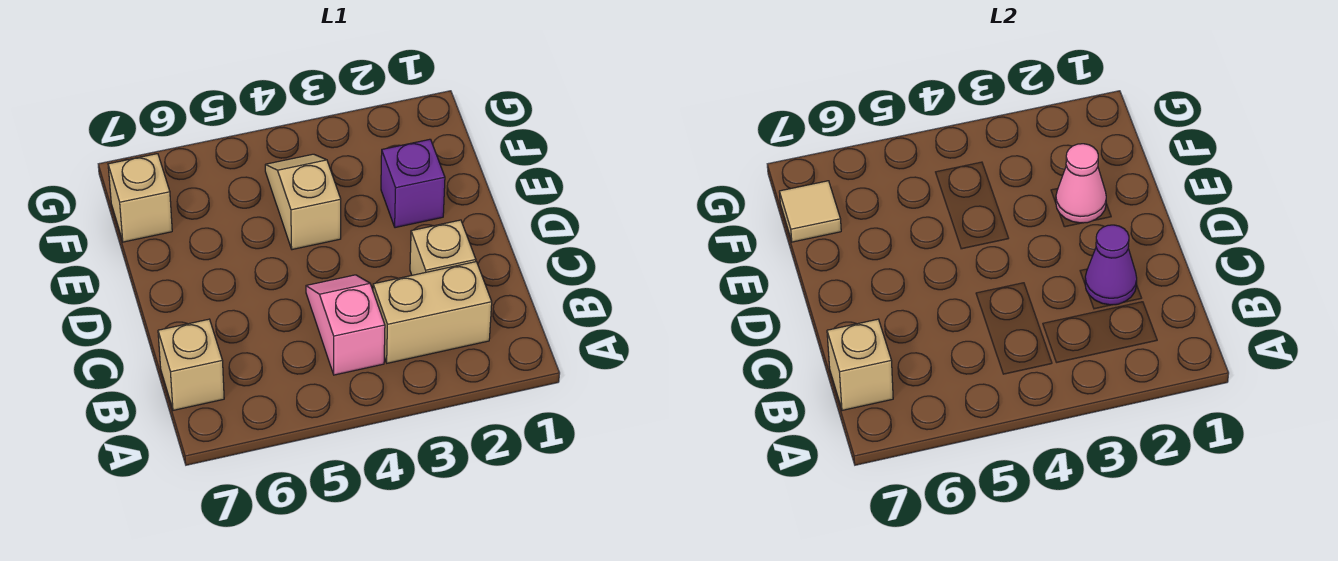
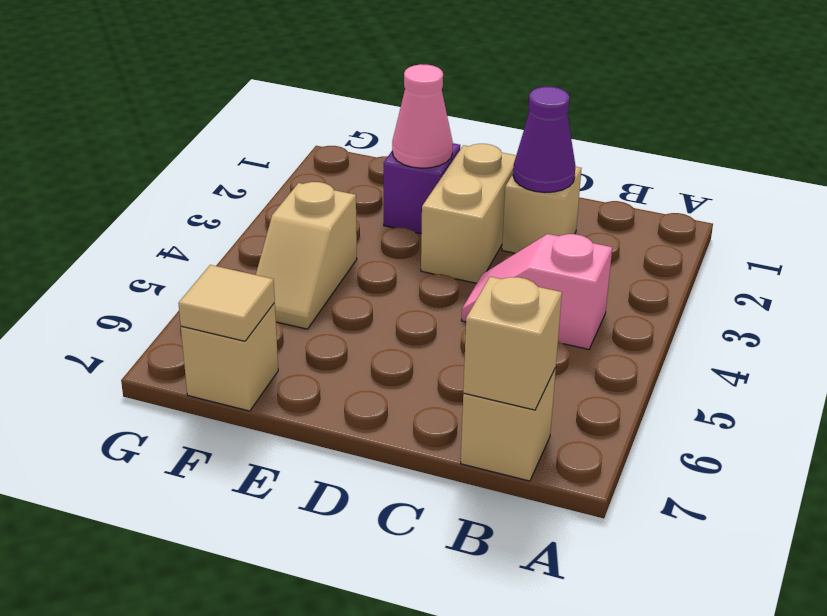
tan brick B2:B3 level 1 -> tan brick D2:D3 level 1
tan slope E4:F4 level 1 top E -> tan slope F4:F5 level 1 top 4

